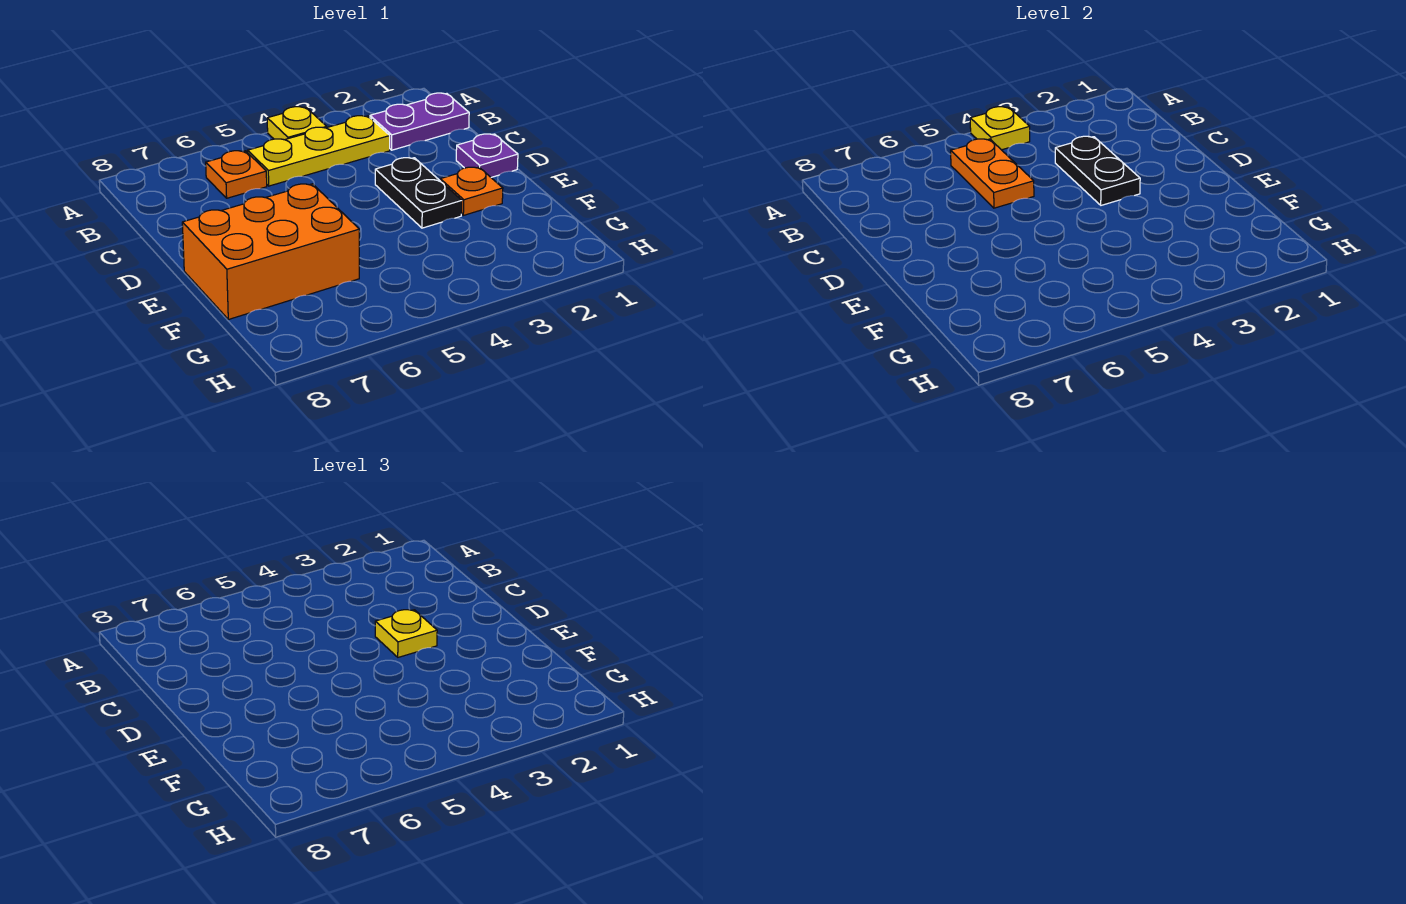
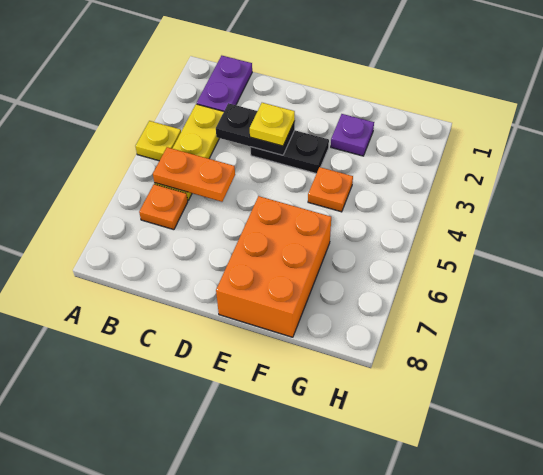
yellow plate A4 level 2 -> none
purple plate D1 level 1 -> purple plate F2 level 1
orange plate E2 level 1 -> orange plate F4 level 1

